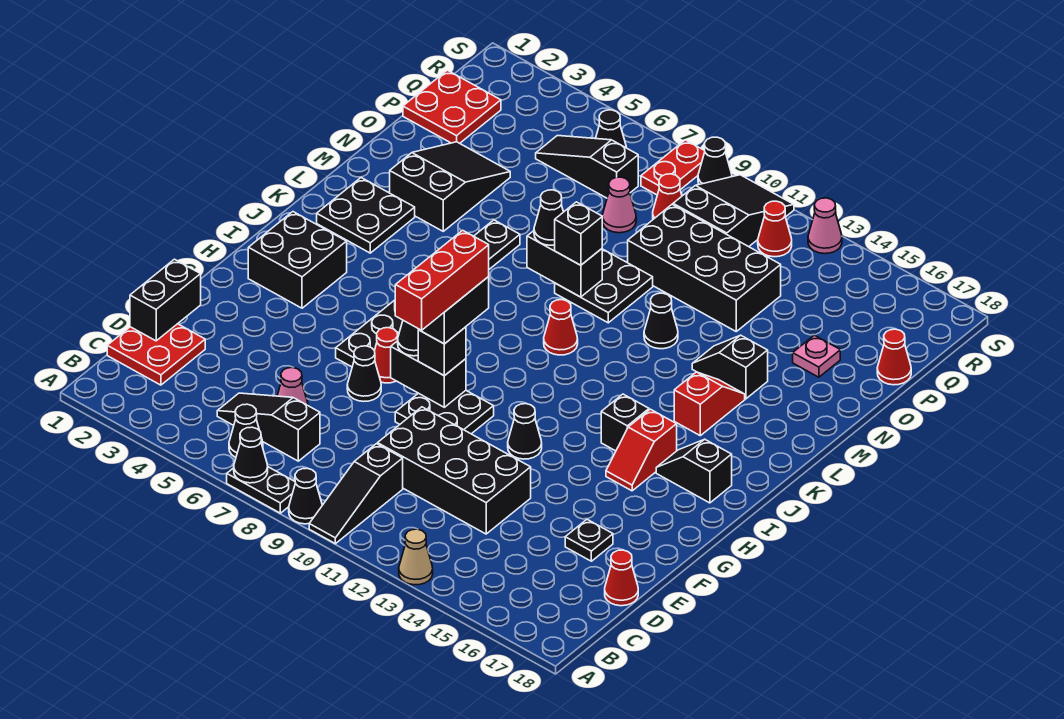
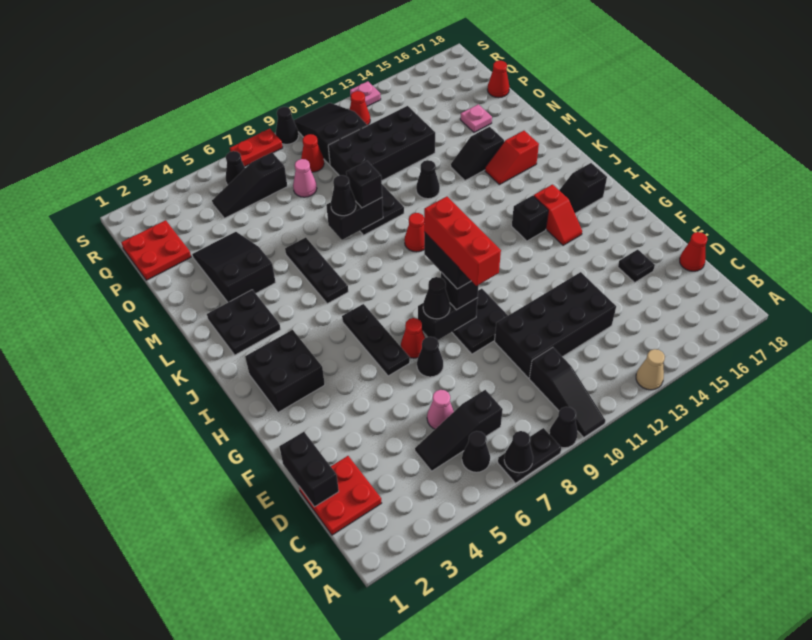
black cone G12 level 1 -> none
red slope K15:L15 level 1 top K -> red slope L15:L16 level 1 top 16
red plate R8:S8 level 1 -> red plate S7:S8 level 1
pink cone S13 level 1 -> pink plate S13 level 1

